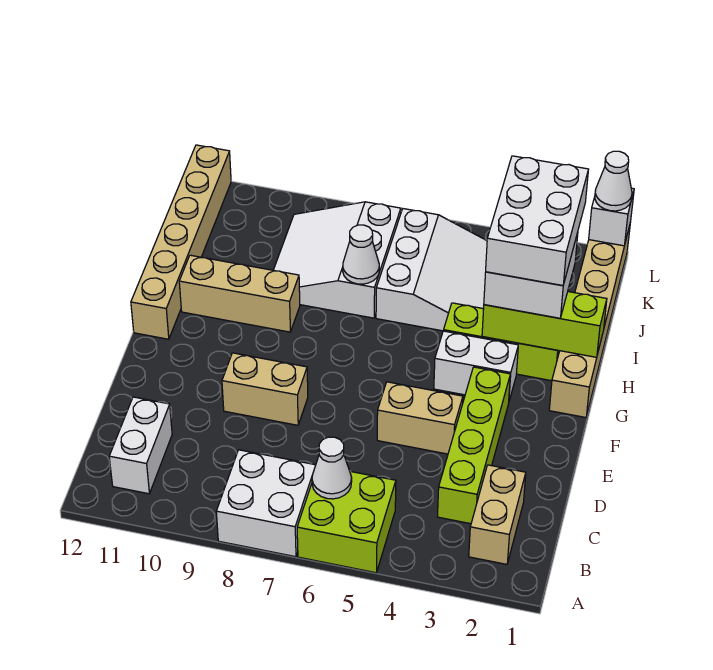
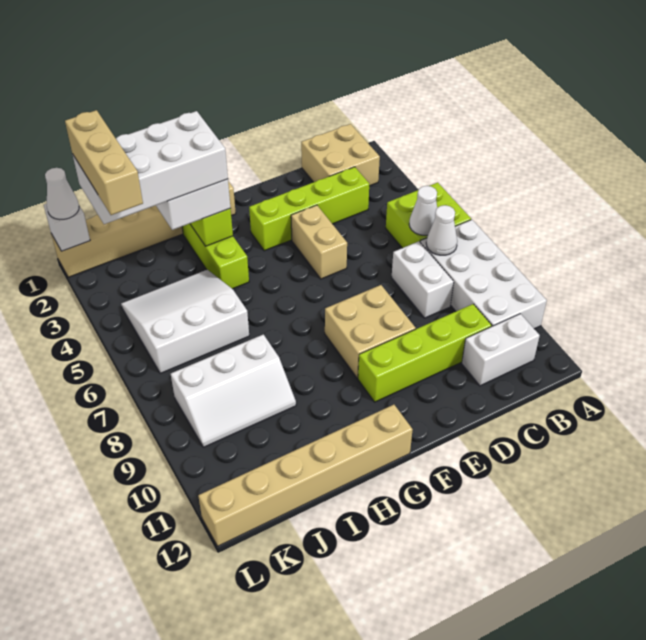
white brick A7:B8 level 1 -> white brick A7:B10 level 1
tan brick B2:C2 level 1 -> tan brick B1:C2 level 1
none -> lime brick C10:F10 level 1
tan brick E8:E9 level 1 -> tan brick E8:F9 level 1
white brick G3:G4 level 1 -> white brick C7:C8 level 1
white brick H2:J3 level 4 -> white brick H2:K3 level 4
tan brick H9:H11 level 1 -> tan brick K2:K4 level 5
white slope I7:K9 level 1 top 7 -> white slope I8:K9 level 1 top 8
white cone I7 level 2 -> white cone B7 level 2

